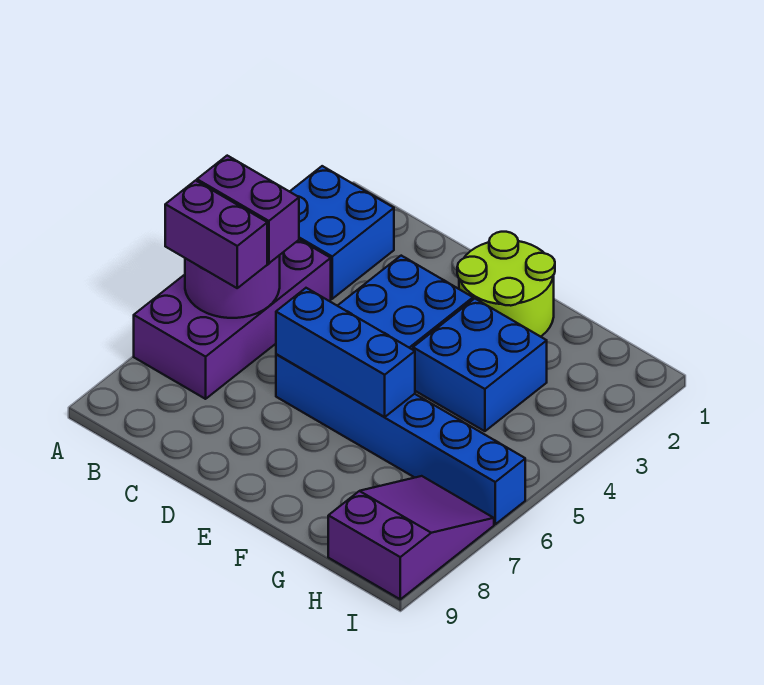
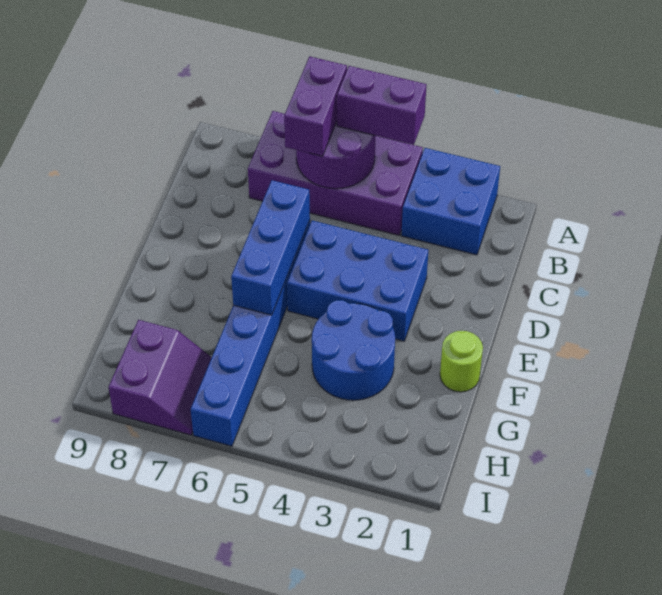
purple brick A5:B5 level 3 -> purple brick A4:A5 level 3
lime round brick E1:F2 level 1 -> lime round brick F1 level 1
blue brick F3:G4 level 1 -> blue round brick F3:G4 level 1
purple slope H7:I9 level 1 top 9 -> purple slope H7:I8 level 1 top 8

